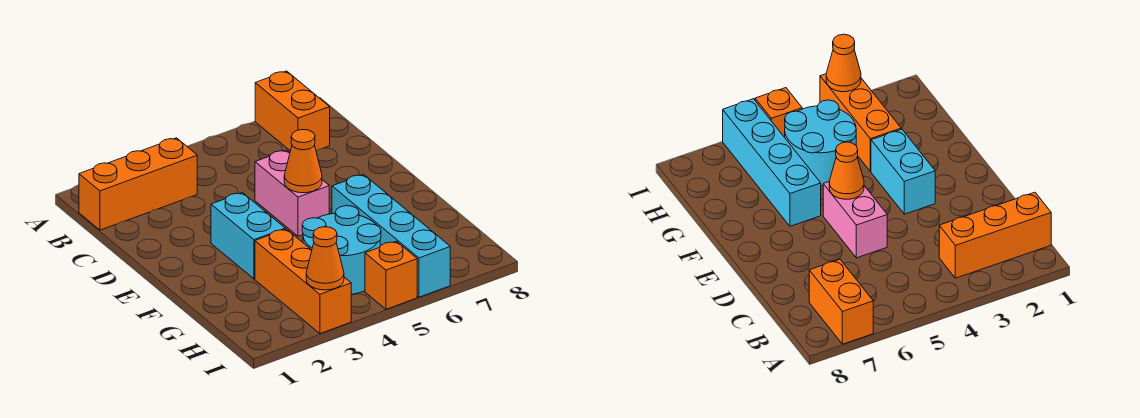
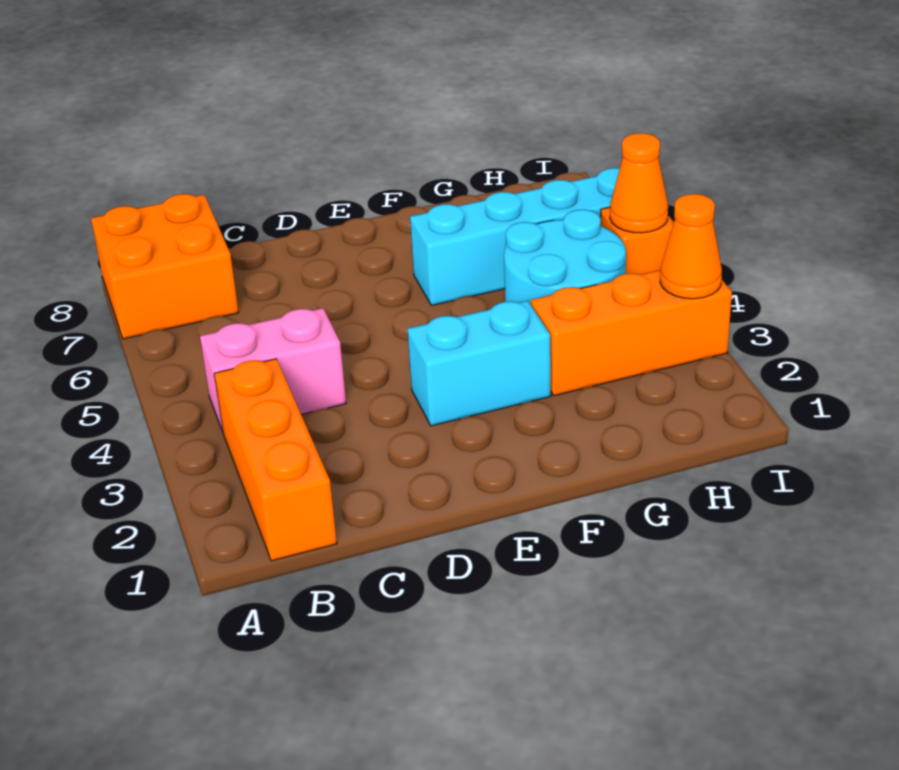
orange brick A7:B7 level 1 -> orange brick A7:B8 level 1
pink brick D5:E5 level 1 -> pink brick B4:C4 level 1
orange cone E5 level 2 -> orange cone I5 level 2

